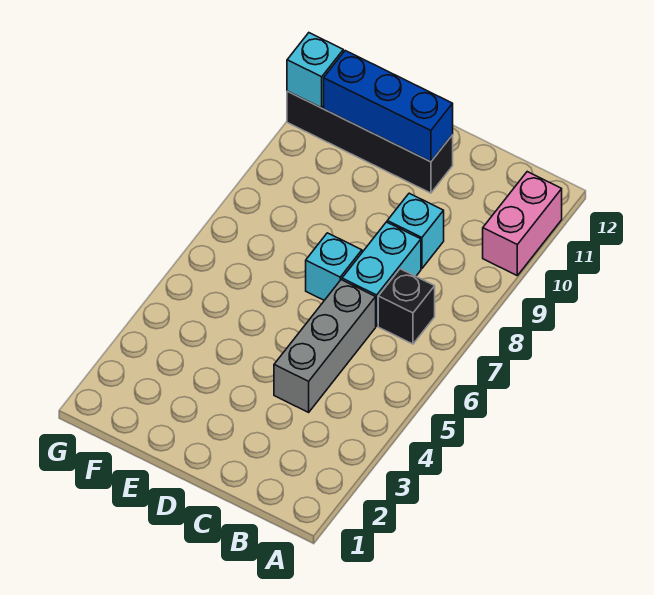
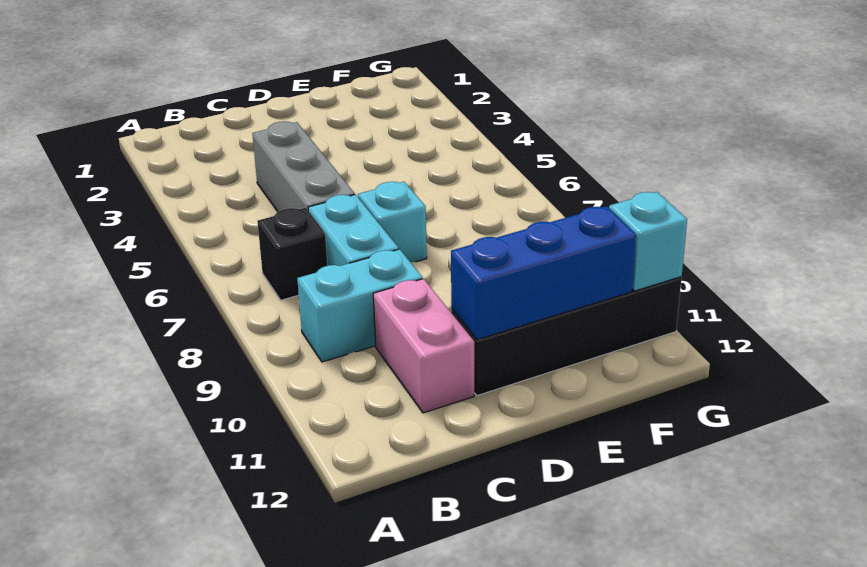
pink brick A10:A11 level 1 -> pink brick C10:C11 level 1
cyan brick C9 level 1 -> cyan brick B9:C9 level 1

